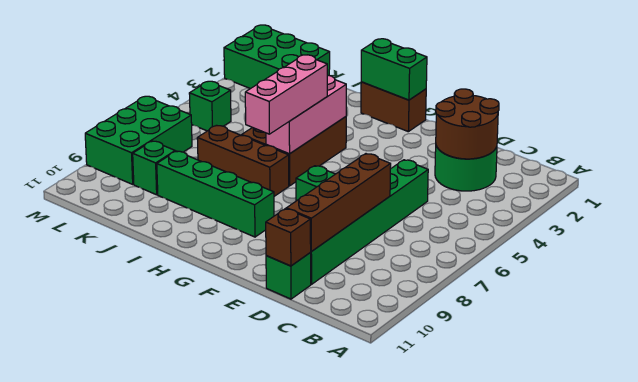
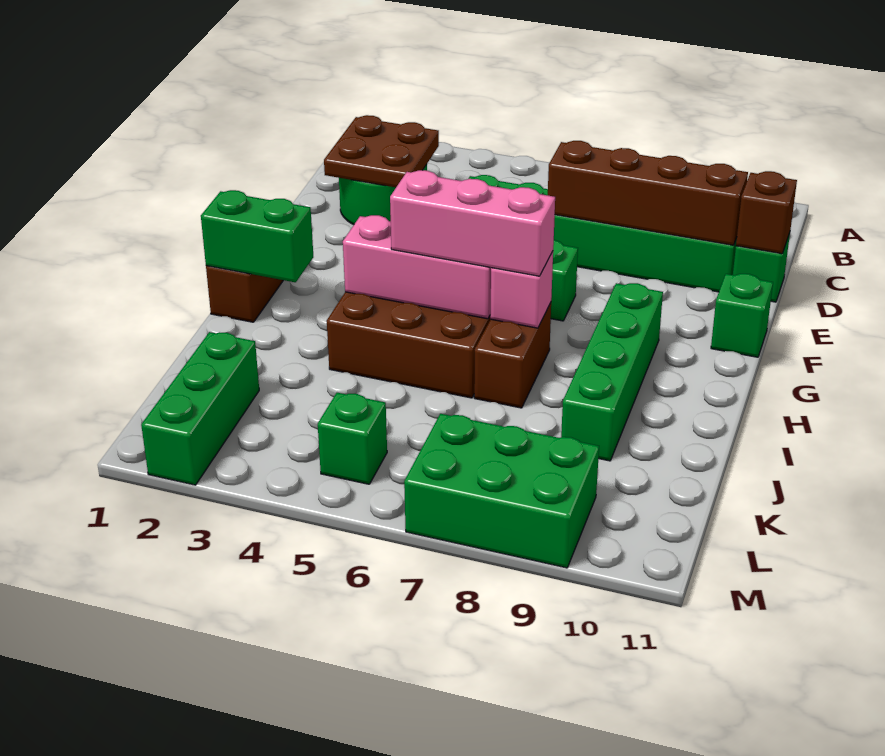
brown round brick C2:D3 level 2 -> brown plate C2:D3 level 2
green brick G1:H1 level 2 -> green brick H1:H2 level 2
brown brick H7:J7 level 1 -> brown brick H7:I7 level 1
none -> pink brick H7 level 2
green brick K1:M2 level 1 -> green brick K2:M2 level 1
green brick K9 level 1 -> green brick F11 level 1

